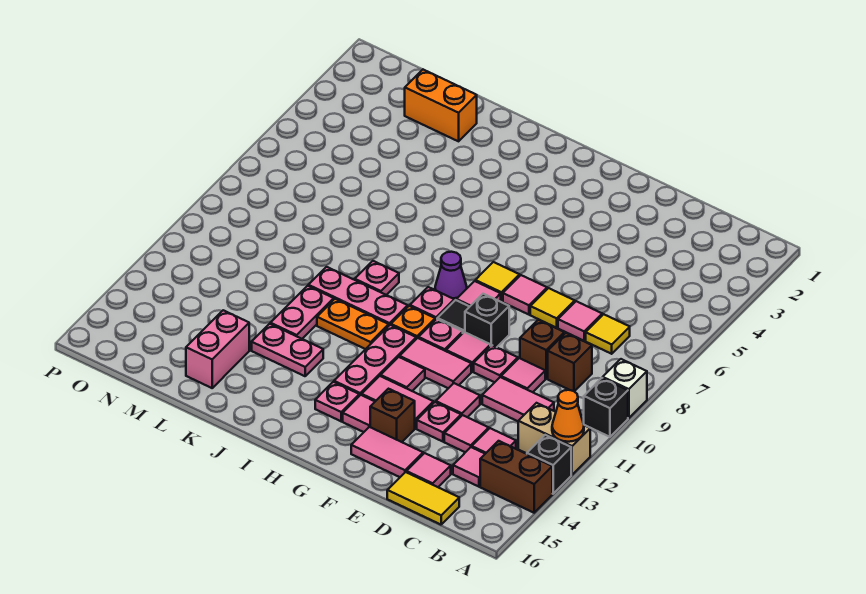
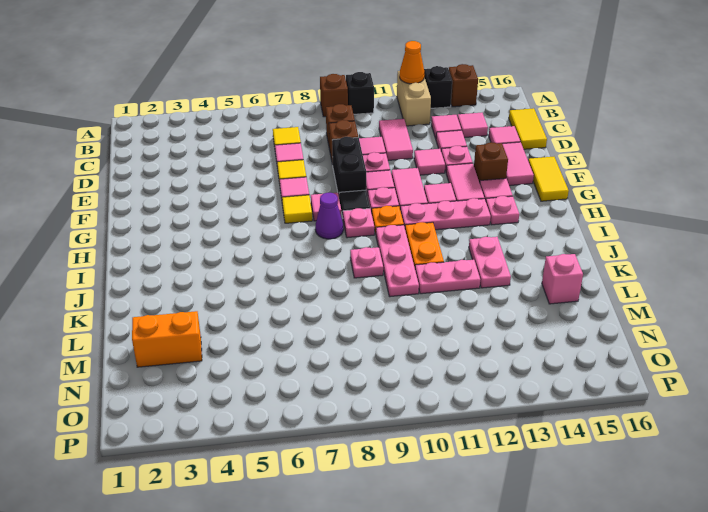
white brick A9 level 1 -> brown brick A9 level 1
brown brick A14:B14 level 1 -> brown brick A14 level 1
black brick F9 level 1 -> black brick E9:F9 level 1
none -> yellow tile F16:G16 level 1
orange brick L2:M2 level 1 -> orange brick M2:M3 level 1
pink brick L14:L15 level 1 -> pink brick L15 level 1

